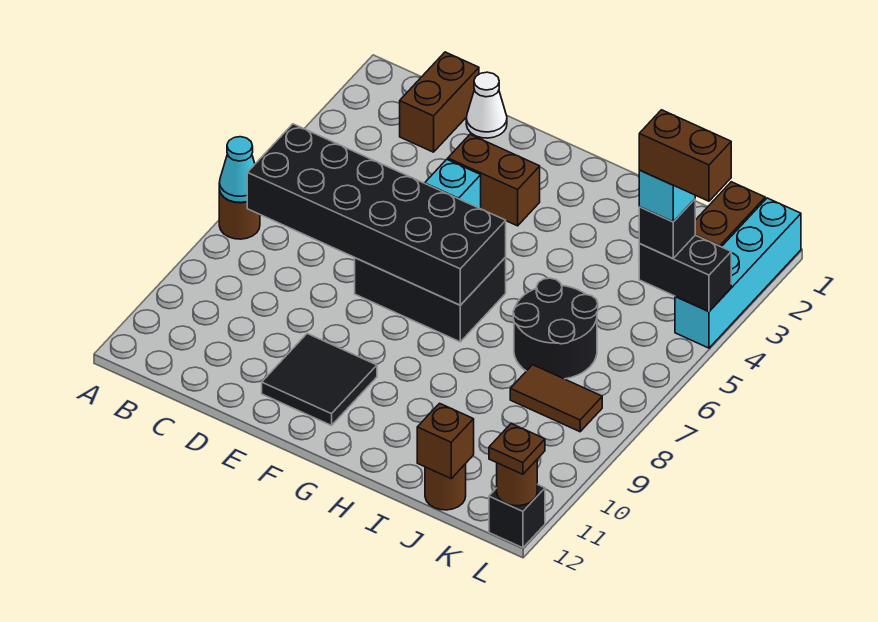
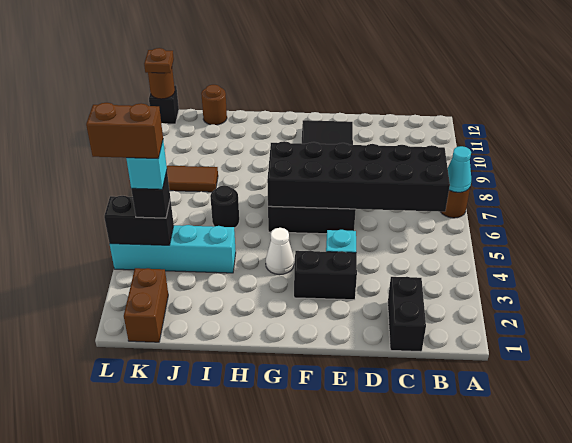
brown brick C1:C2 level 1 -> black brick C1:C2 level 1
white cone D1 level 1 -> white cone G4 level 1
brown brick E3:F3 level 1 -> black brick E3:F3 level 1
black round brick I6:J7 level 1 -> black round brick I6 level 1
brown brick J12 level 2 -> none
cyan brick L1:L4 level 1 -> cyan brick I4:L4 level 1

